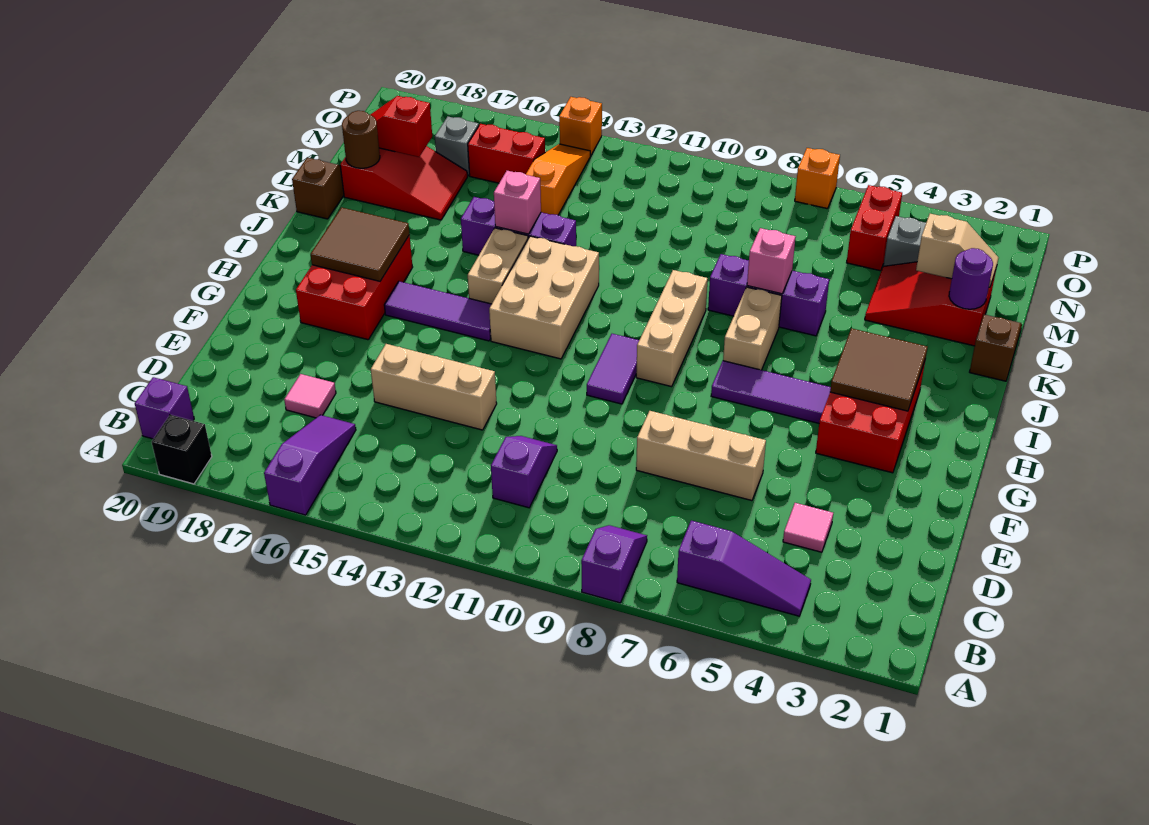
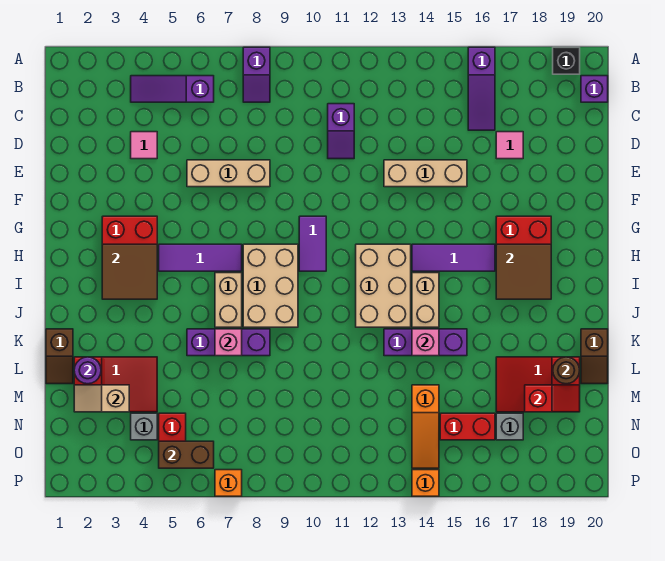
tan brick H9:J9 level 1 -> tan brick H8:J9 level 1
none -> brown brick O5:O6 level 2

